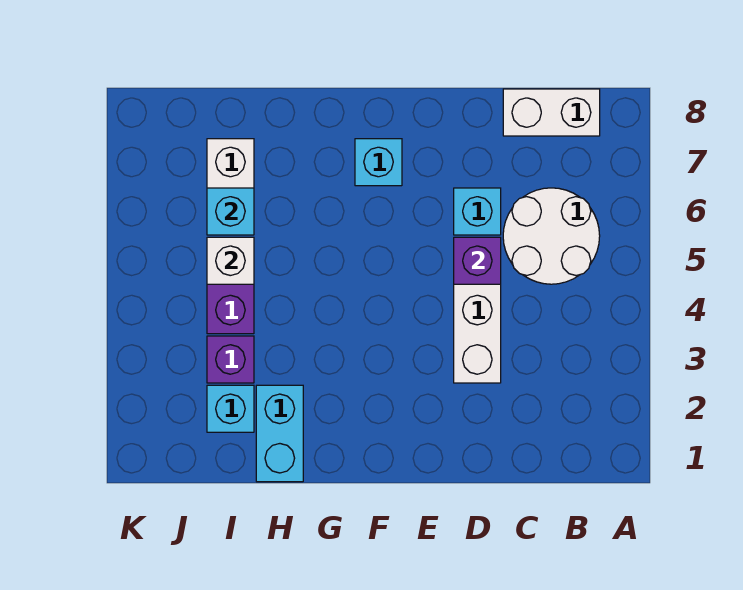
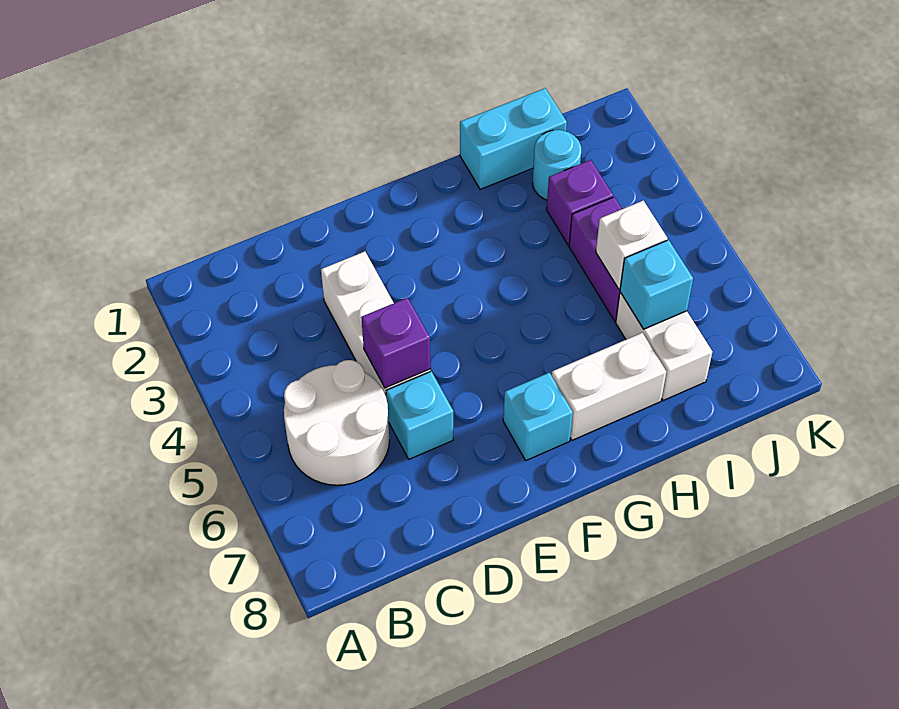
white brick B8:C8 level 1 -> white brick G7:H7 level 1
cyan brick H1:H2 level 1 -> cyan brick H1:I1 level 1
cyan brick I2 level 1 -> cyan round brick I2 level 1

